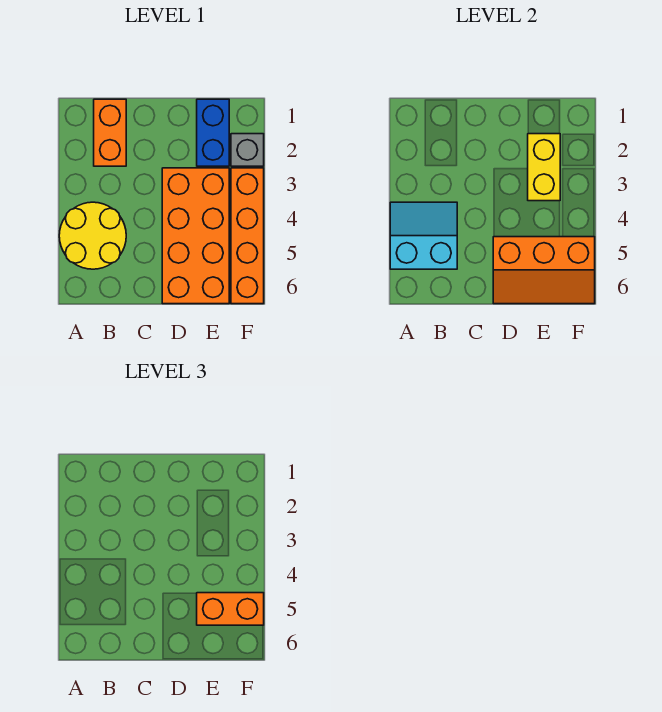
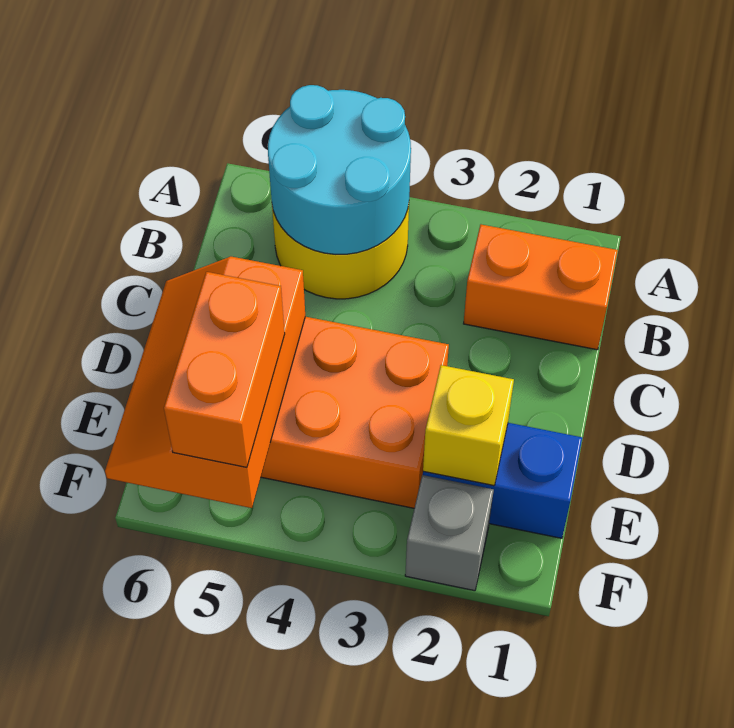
cyan slope A4:B5 level 2 top 5 -> cyan round brick A4:B5 level 2
yellow brick E2:E3 level 2 -> yellow brick E2 level 2
orange brick F3:F6 level 1 -> none

